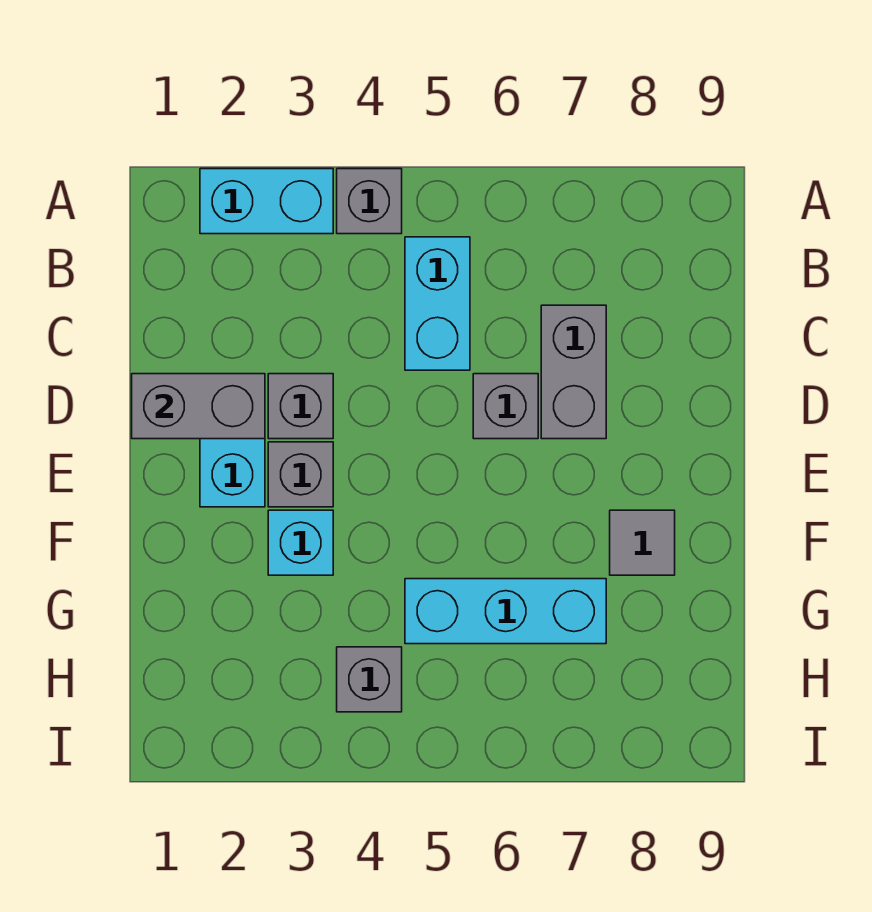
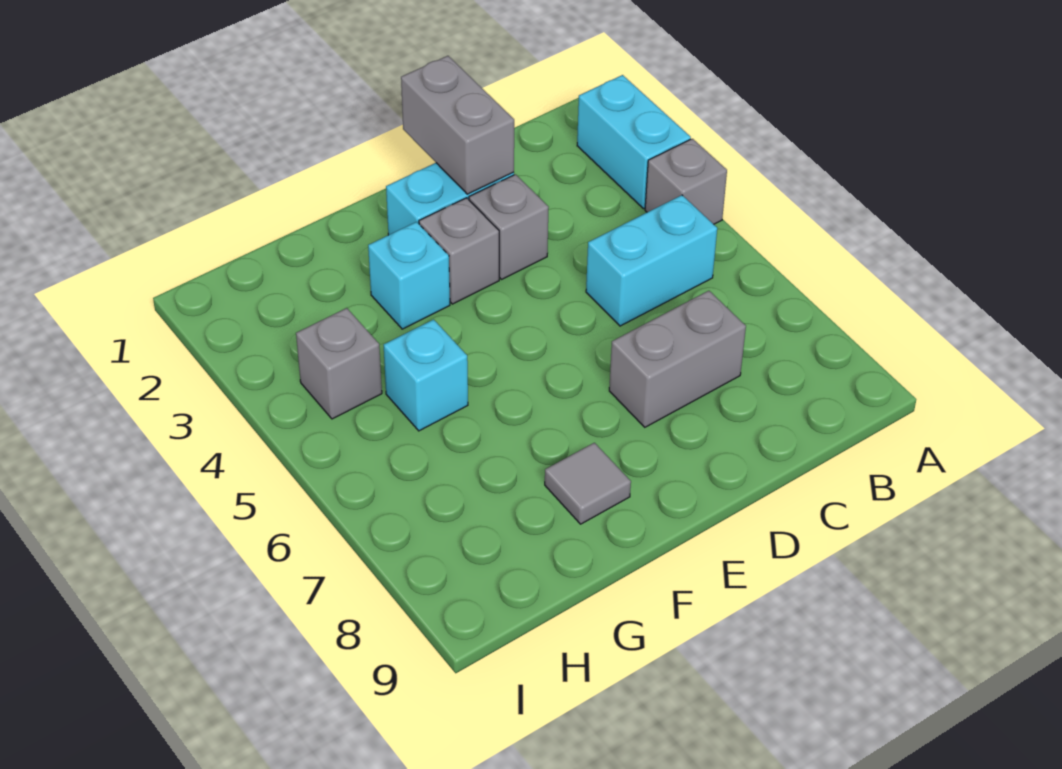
grey brick D6 level 1 -> none
cyan brick G5:G7 level 1 -> cyan brick G5 level 1

